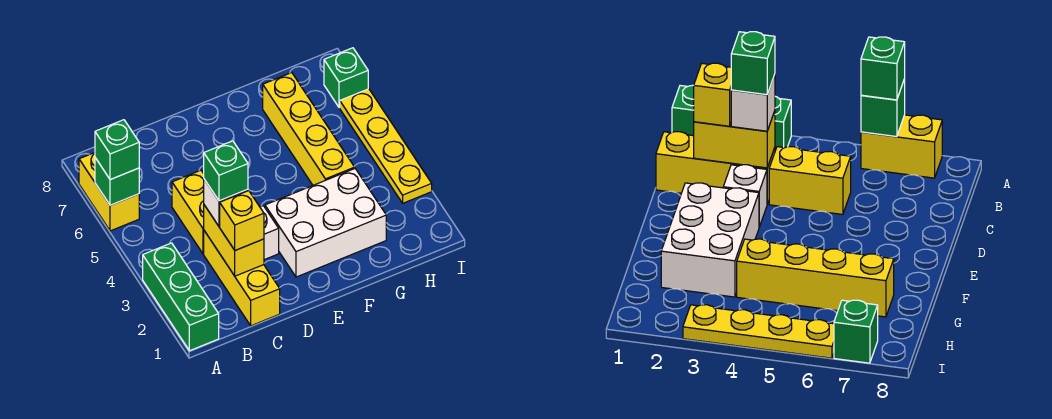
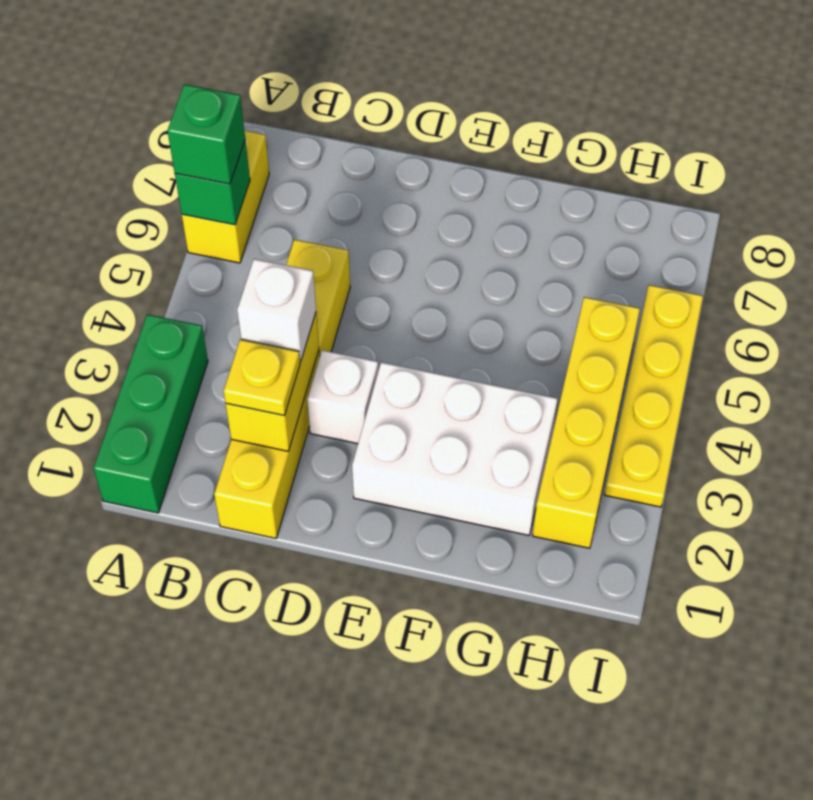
yellow brick C2 level 3 -> yellow plate C2 level 3
green brick C3 level 4 -> none
yellow brick G4:G7 level 1 -> yellow brick H2:H5 level 1
green brick I7 level 1 -> none

